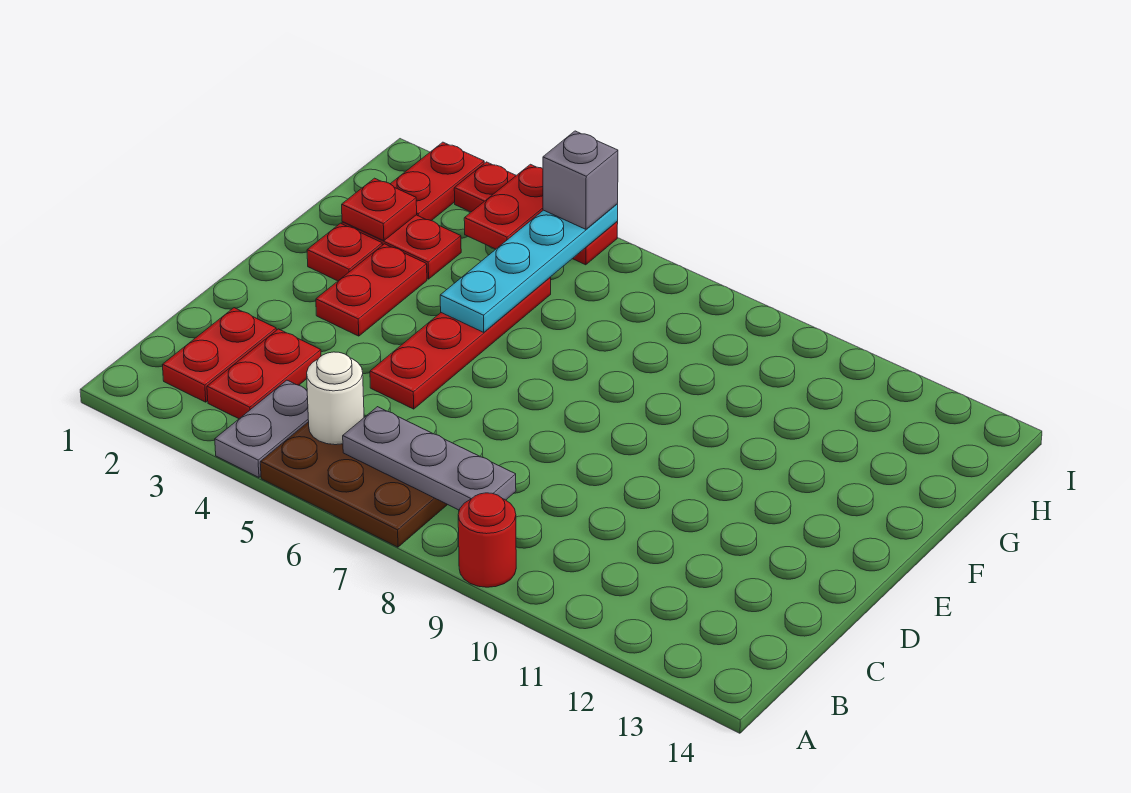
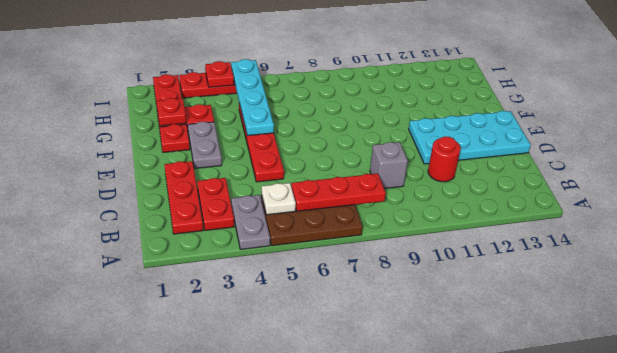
red round brick A9 level 1 -> red round brick C11 level 1
red plate B2:C2 level 1 -> red plate B2:D2 level 1
white round brick B5 level 2 -> white plate B5 level 2
grey plate B6:B8 level 2 -> red plate B6:B8 level 2
none -> cyan plate D11:E14 level 1
red plate E3:F3 level 1 -> grey plate E3:F3 level 1
red plate H4:I4 level 2 -> red plate I4 level 2
grey brick I5 level 3 -> grey brick C9 level 1

